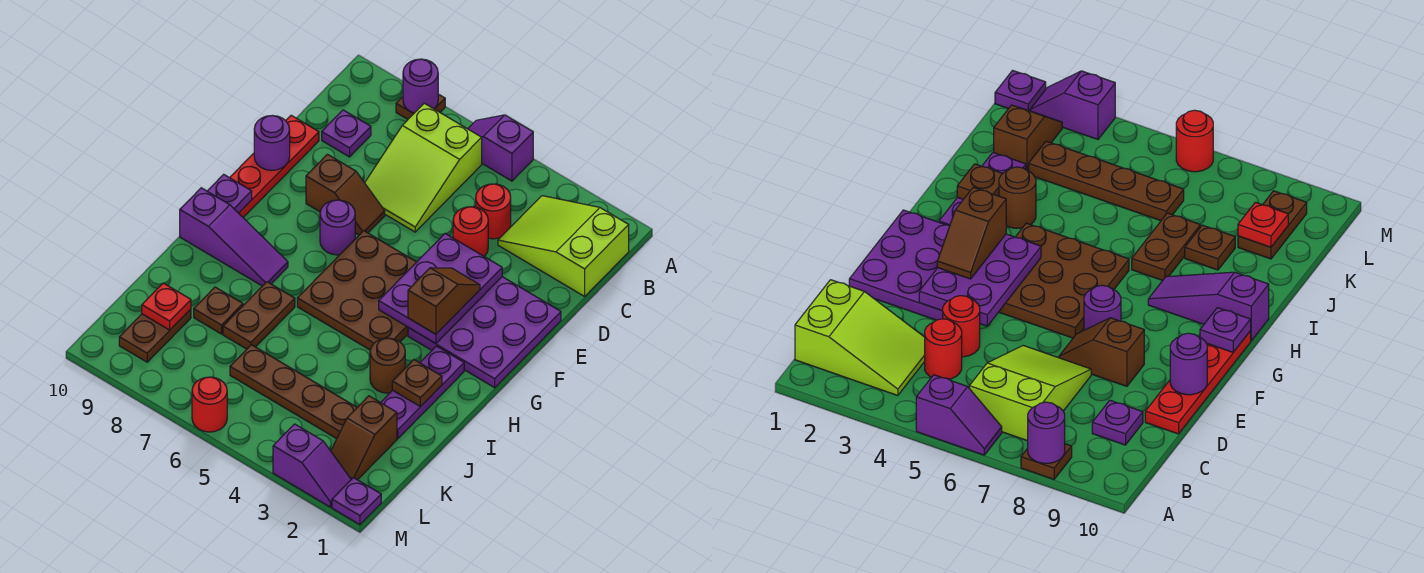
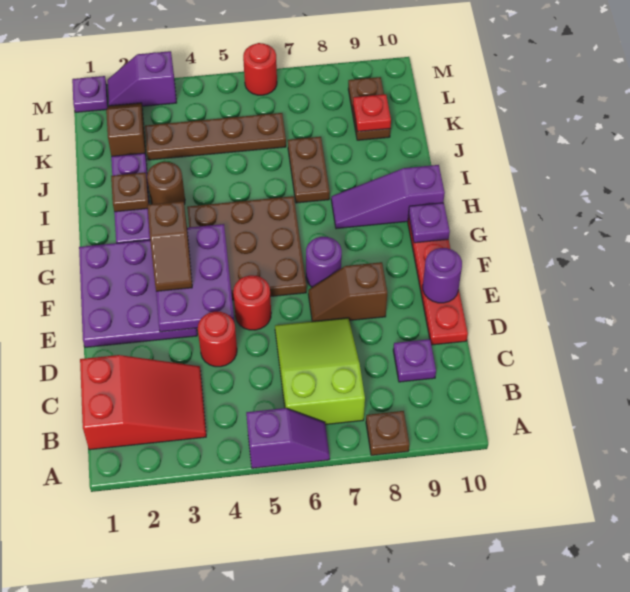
purple round brick A8 level 2 -> none
lime slope B1:C3 level 1 top 1 -> red slope B1:C3 level 1 top 1
red round brick C4 level 1 -> red round brick E5 level 1
brown plate J8 level 1 -> none

